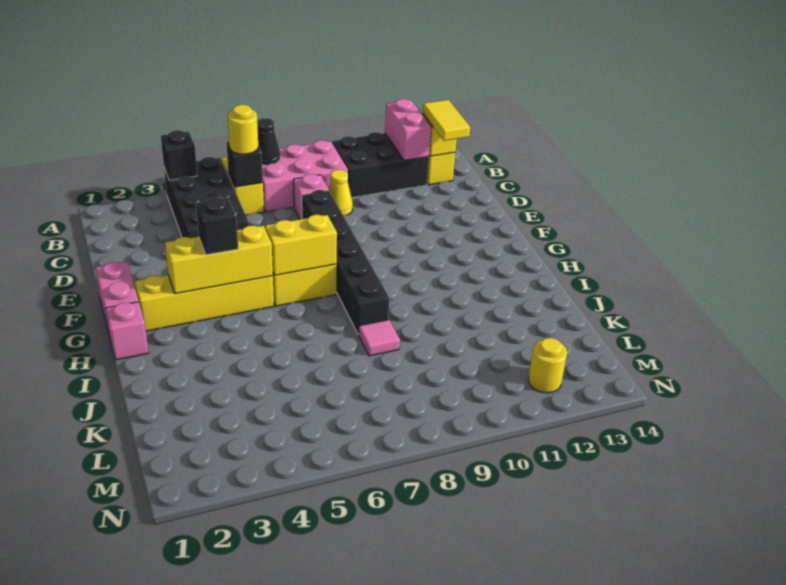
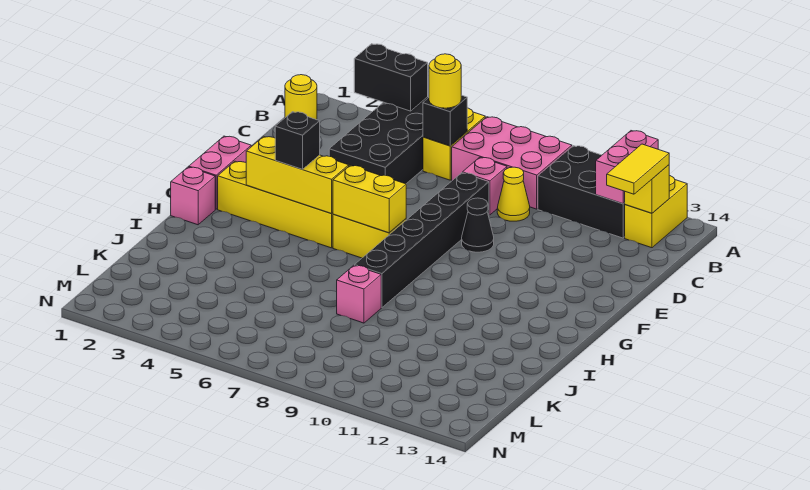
black brick A4 level 2 -> black brick A3:A4 level 2
black cone A7 level 2 -> black cone E9 level 1
pink tile J8 level 1 -> pink brick J8 level 1
yellow round brick M12 level 1 -> yellow round brick B1 level 1

